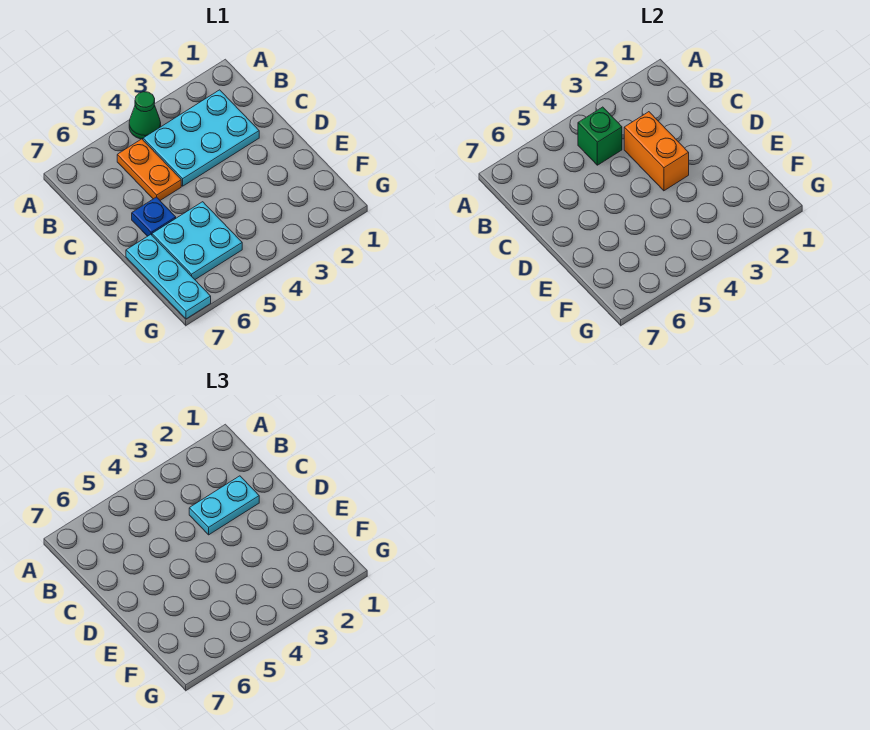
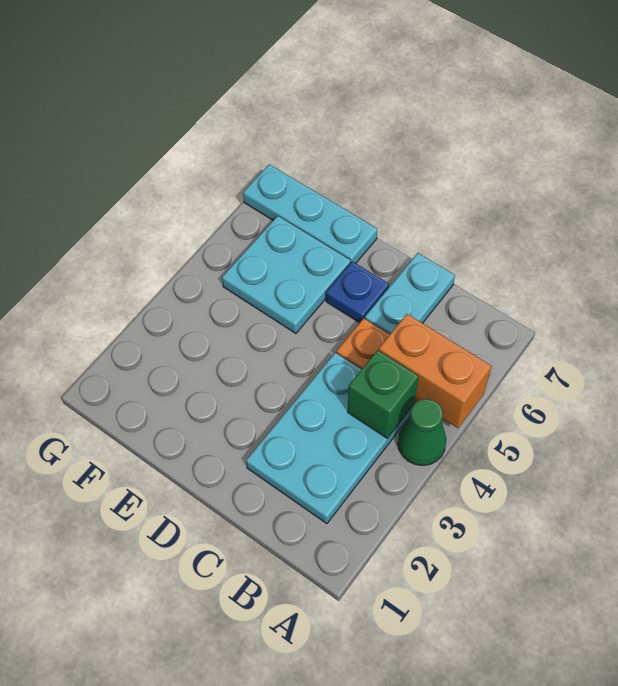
cyan plate C2:C3 level 3 -> cyan plate C6:C7 level 1
orange brick C3:D3 level 2 -> orange brick A5:B5 level 2

